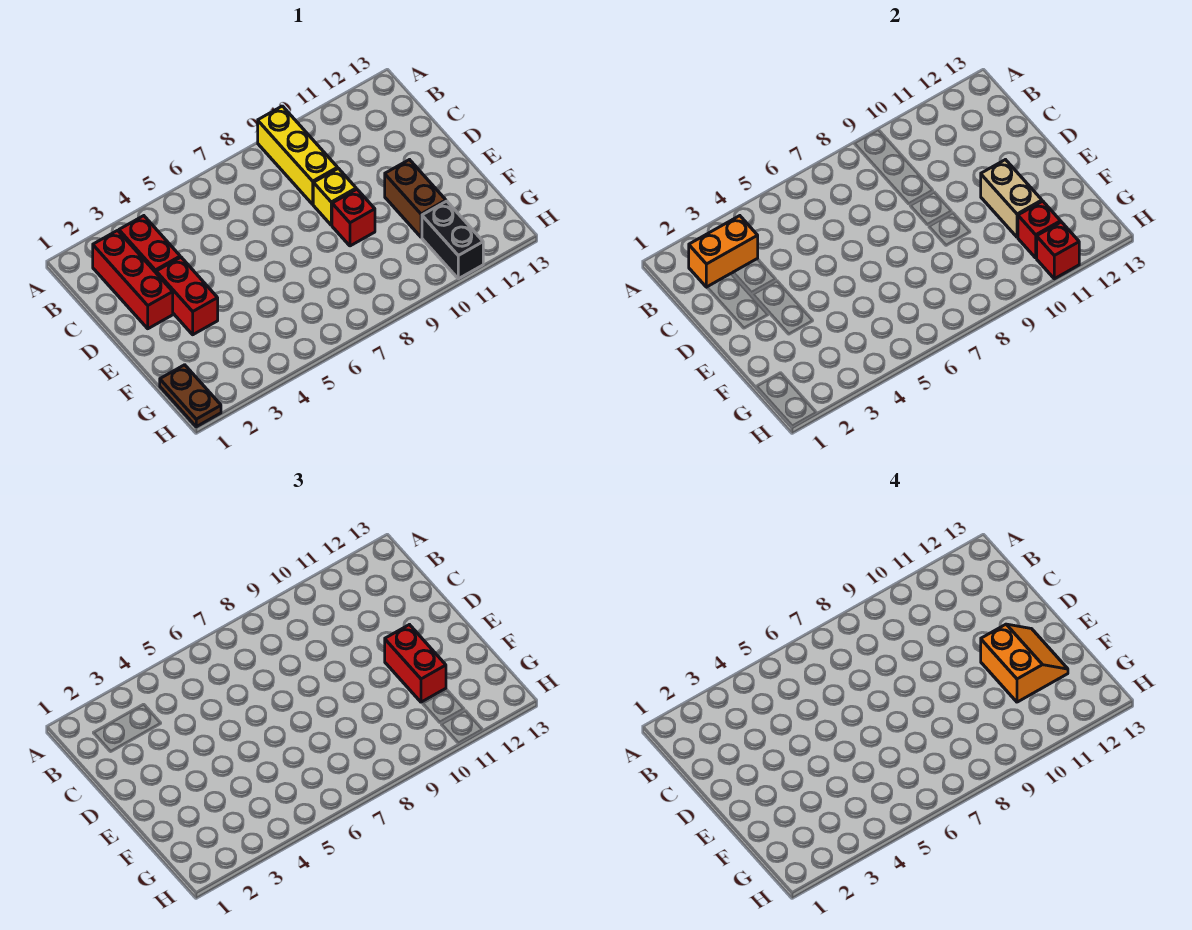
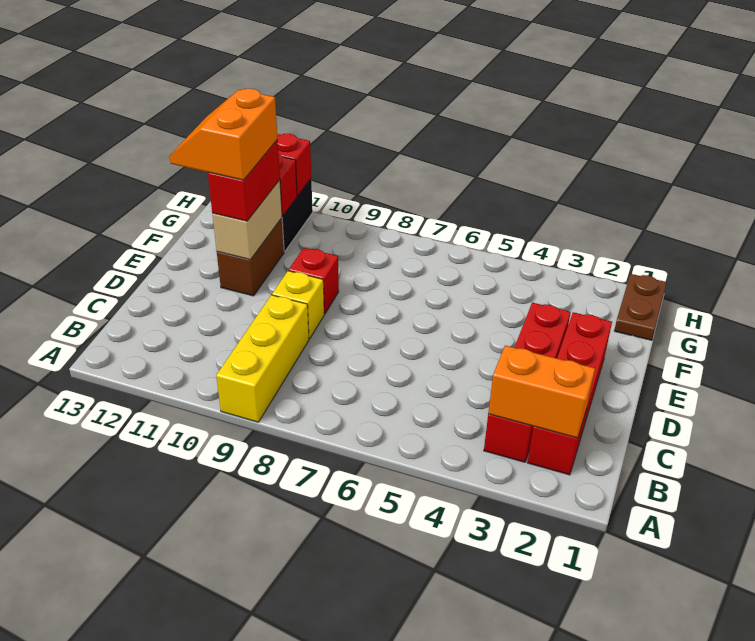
red brick B2:D2 level 1 -> red brick B2:E2 level 1

